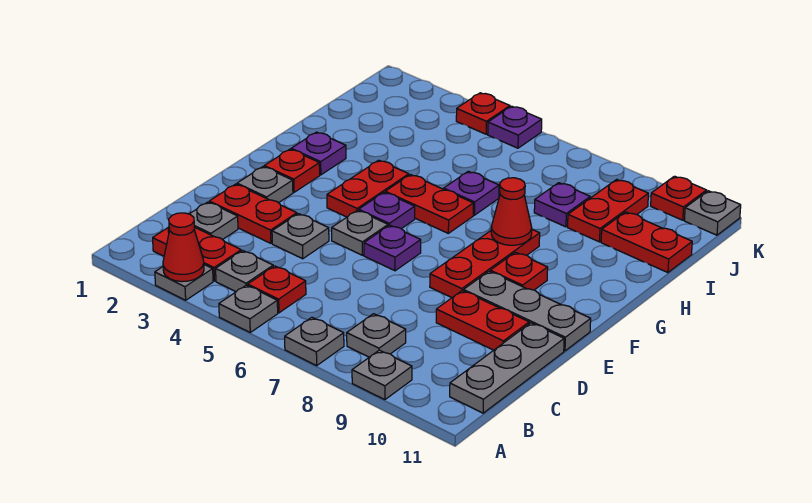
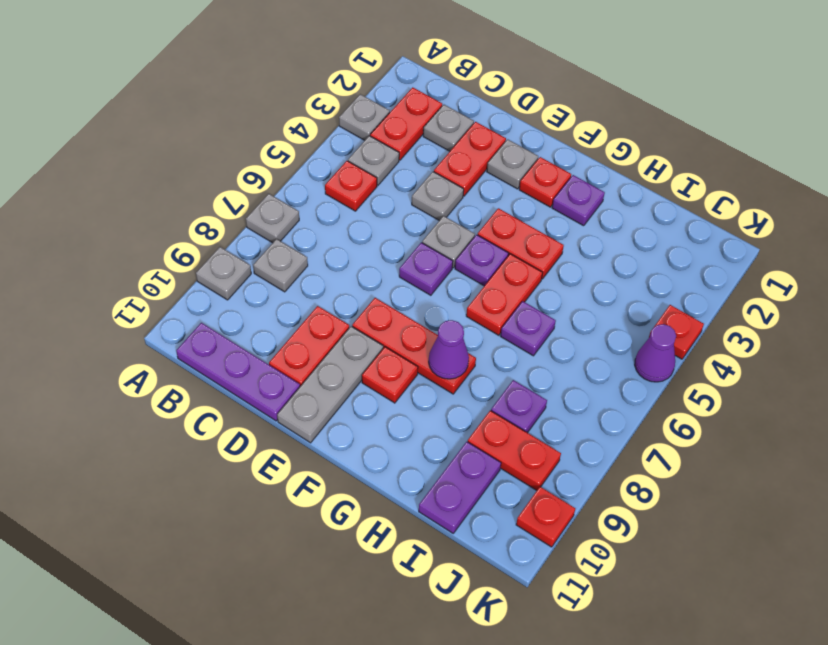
red cone A3 level 2 -> none
grey plate A5 level 1 -> none
grey plate B11:D11 level 1 -> purple plate B11:D11 level 1
red cone G8 level 2 -> purple cone G8 level 2
red plate I10:I11 level 1 -> purple plate I10:I11 level 1
purple plate K5 level 1 -> purple cone K5 level 1
grey plate K11 level 1 -> none

